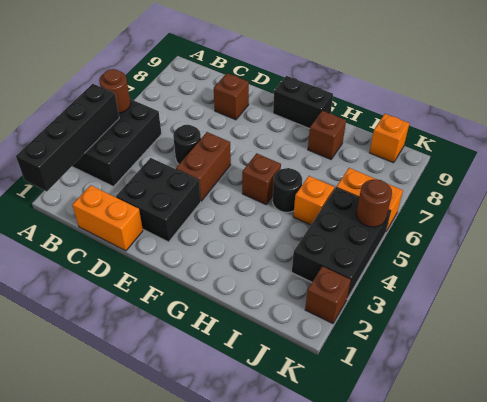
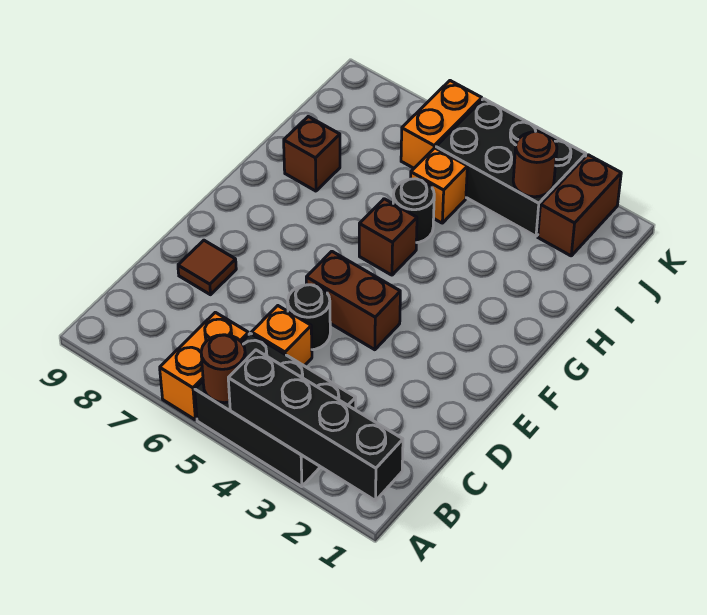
orange brick C1:D1 level 1 -> orange brick A6:B6 level 1
black brick D2:E3 level 1 -> none
brown brick D8 level 1 -> brown tile D8 level 1
black brick F9:G9 level 1 -> none
orange brick J9 level 1 -> orange brick C5 level 1
brown brick K2 level 1 -> brown brick J2:K2 level 1
brown round brick K5 level 2 -> brown round brick J3 level 2

